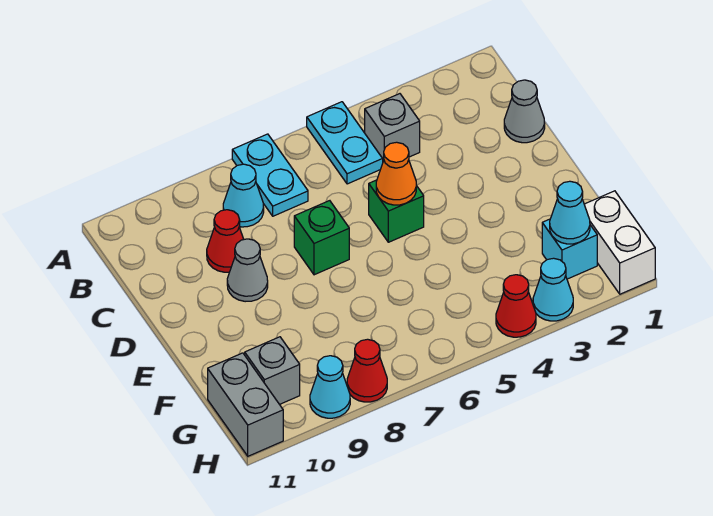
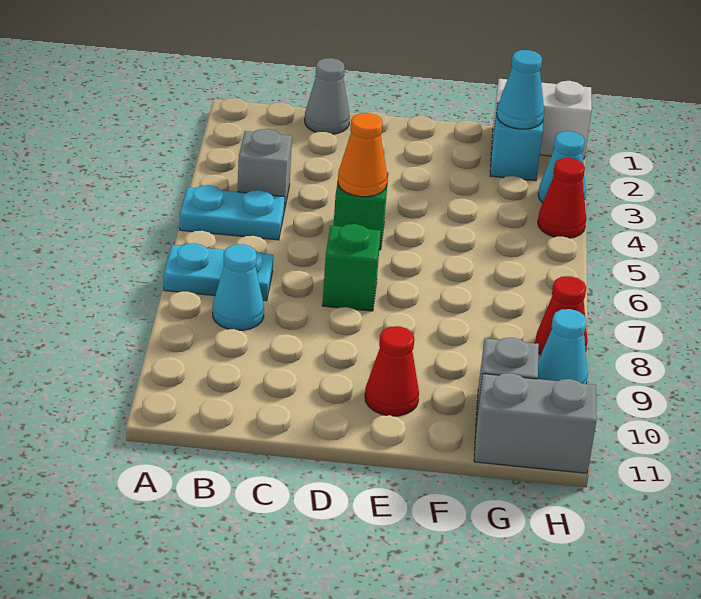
red cone C9 level 1 -> red cone E10 level 1
grey cone D9 level 1 -> none

